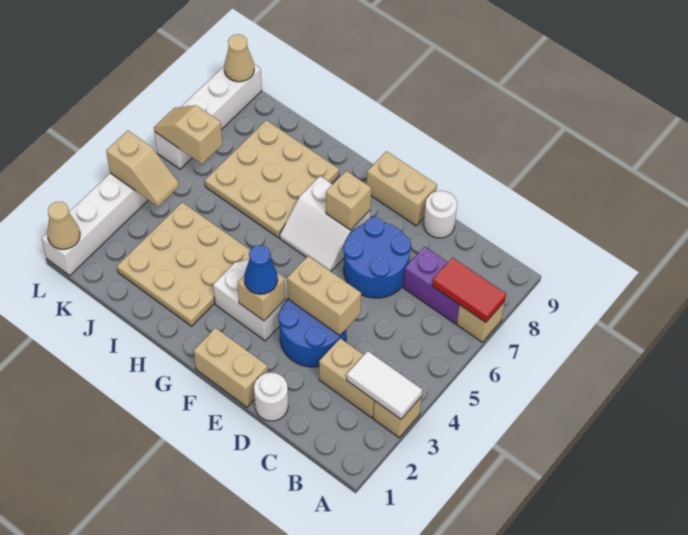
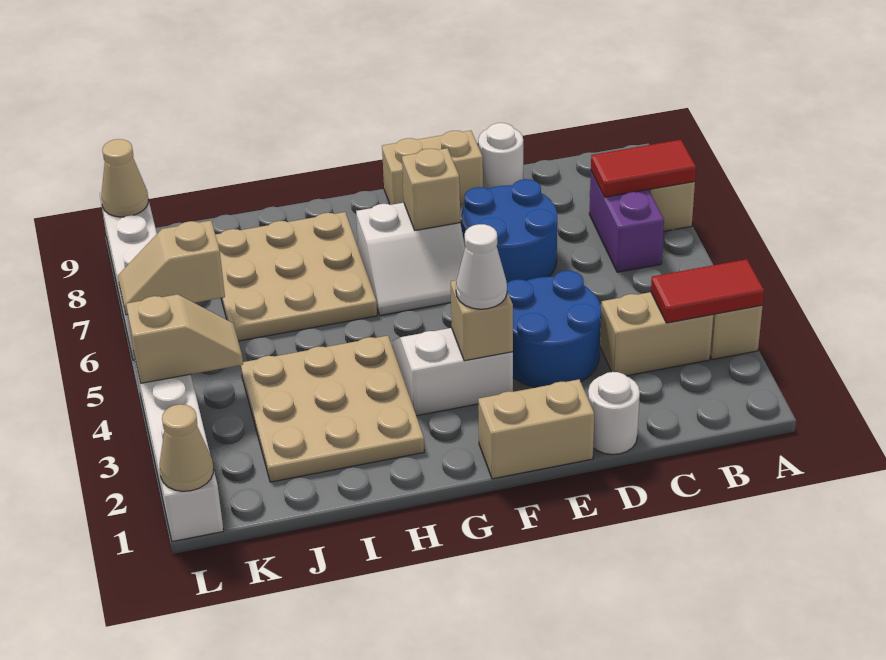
white tile A3:B3 level 2 -> red tile A3:B3 level 2
purple brick B7:C7 level 1 -> purple brick B6:B7 level 1
tan brick D4:E4 level 2 -> none
blue cone F3 level 3 -> white cone F3 level 3

